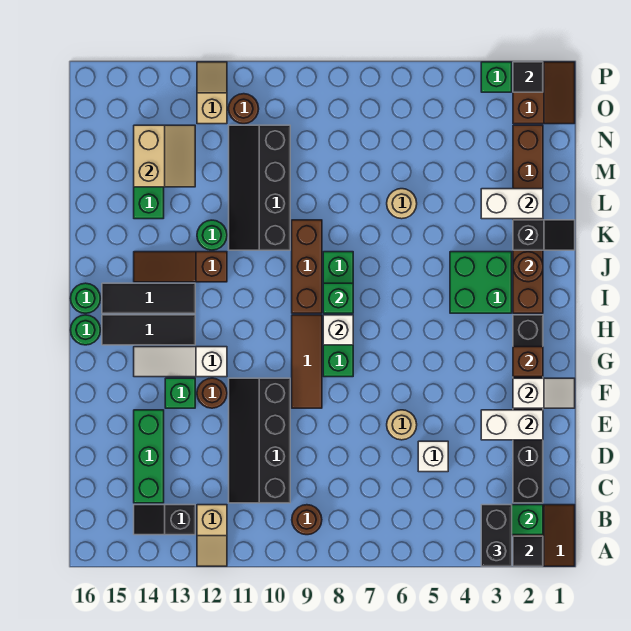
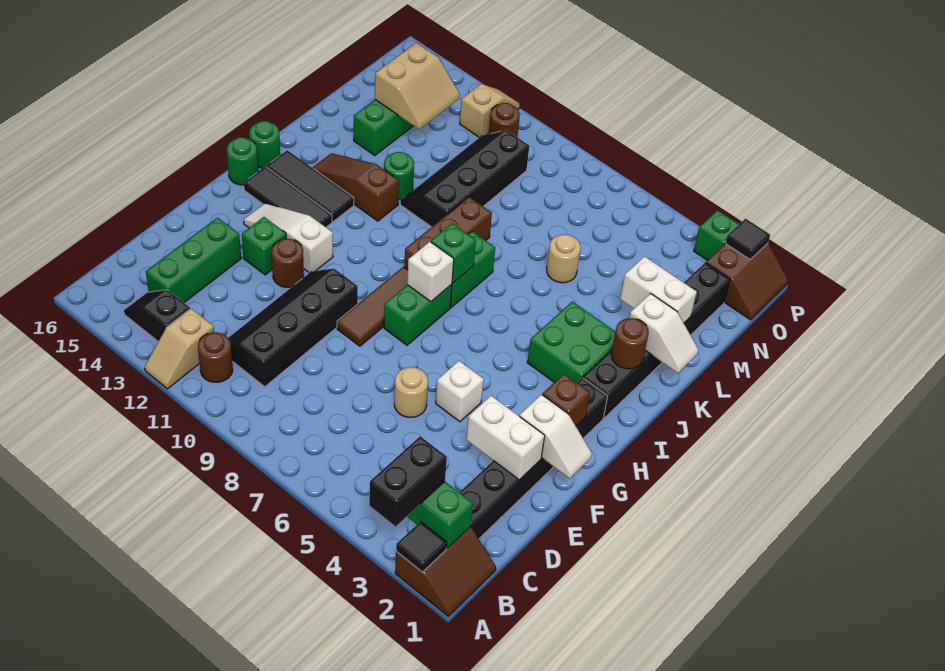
brown round brick B9 level 1 -> brown round brick B11 level 1
white brick D5 level 1 -> white brick F5 level 1
brown brick I2:N2 level 1 -> black brick I2:N2 level 1
black slope K1:K2 level 2 top 2 -> white slope K1:K2 level 2 top 2

